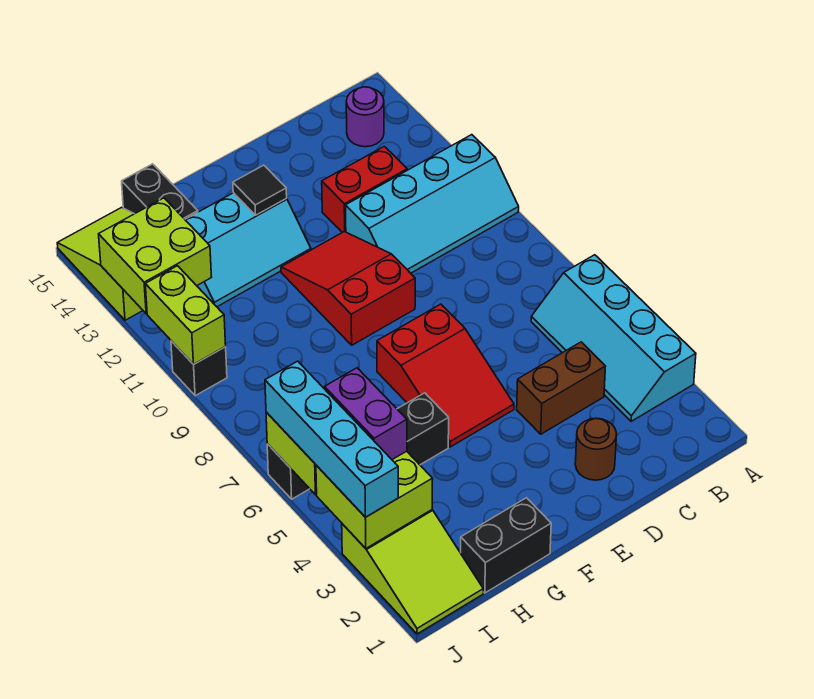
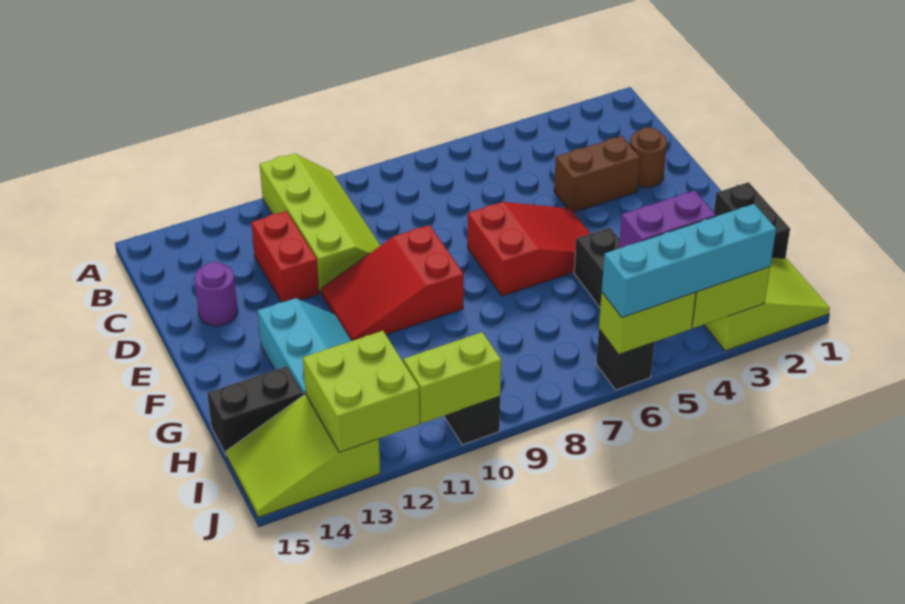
cyan slope A3:B6 level 1 top A -> none
cyan slope A10:D11 level 1 top 11 -> lime slope A10:D11 level 1 top 11
purple round brick B14 level 1 -> purple round brick D14 level 1
brown brick C4:D4 level 1 -> brown brick D3:D4 level 1
black tile F13 level 2 -> none

